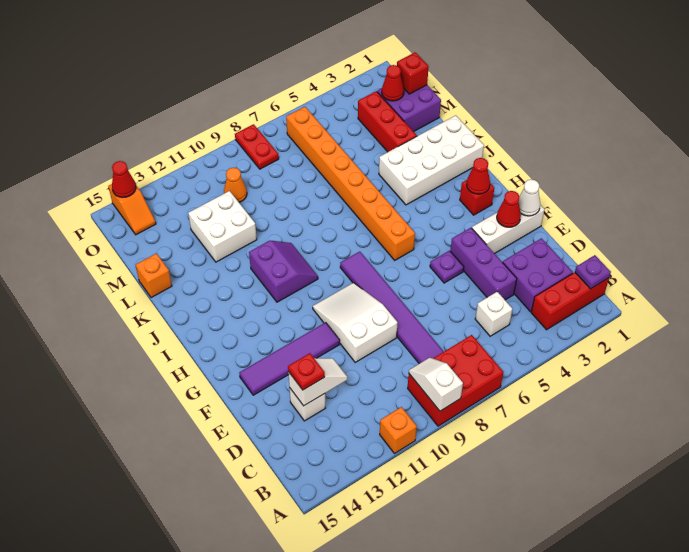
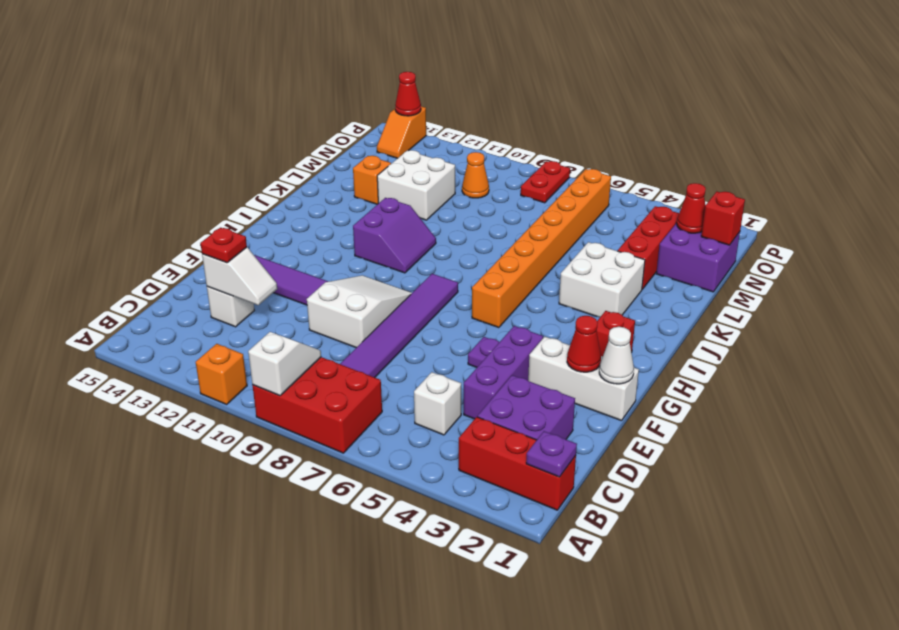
red cone H2 level 2 -> none
white brick J1:K4 level 1 -> white brick J3:K4 level 1
orange brick L15 level 1 -> orange brick L13 level 1

